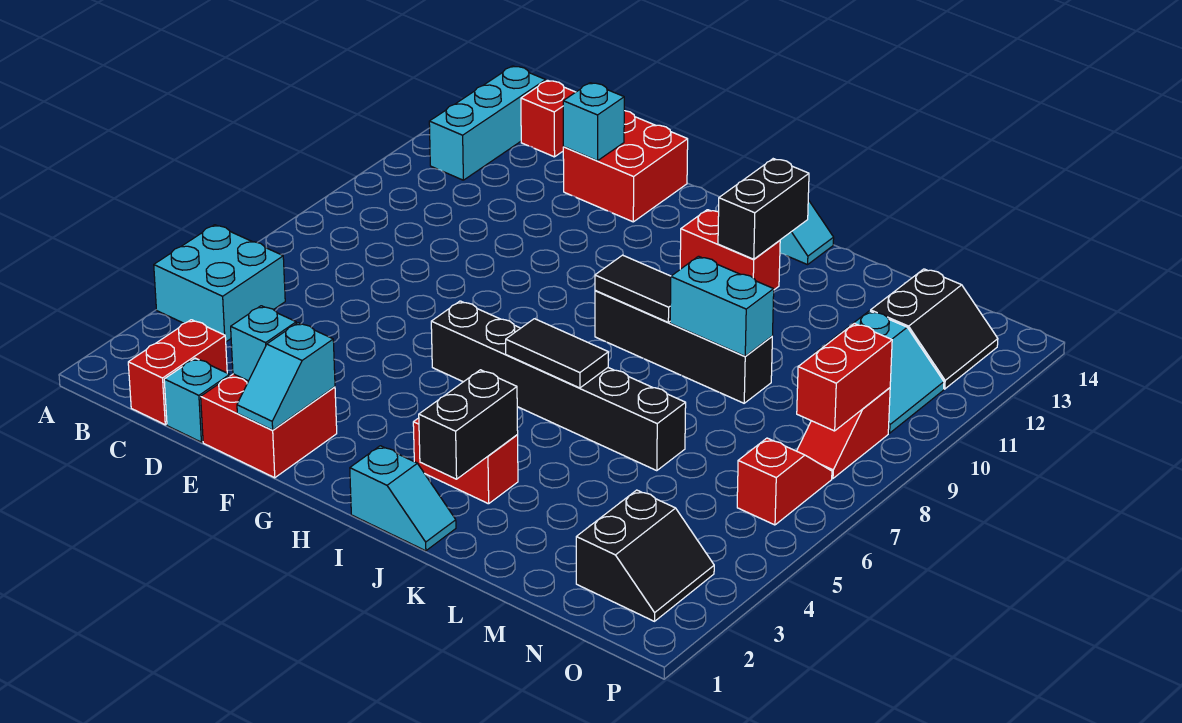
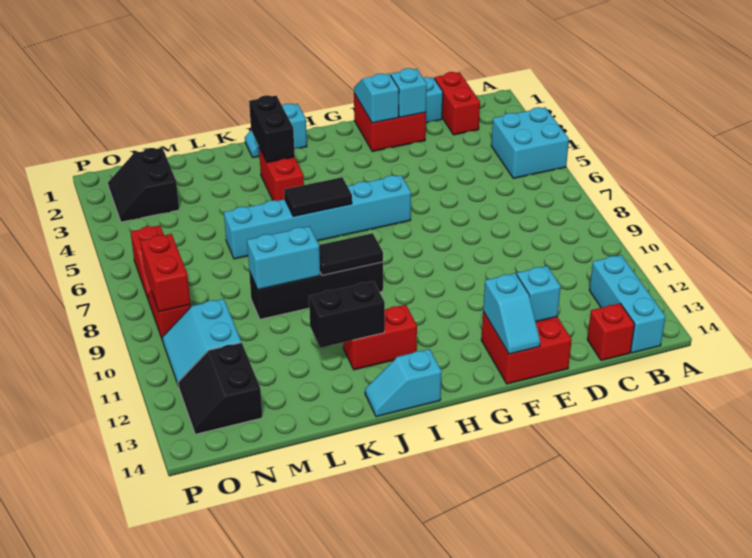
none -> cyan slope F13:F14 level 2 top 13
black brick G6:L6 level 1 -> cyan brick G6:L6 level 1
red brick I3:J3 level 1 -> red brick J3:J4 level 1
black brick J12:J13 level 2 -> black brick J12:K12 level 2

